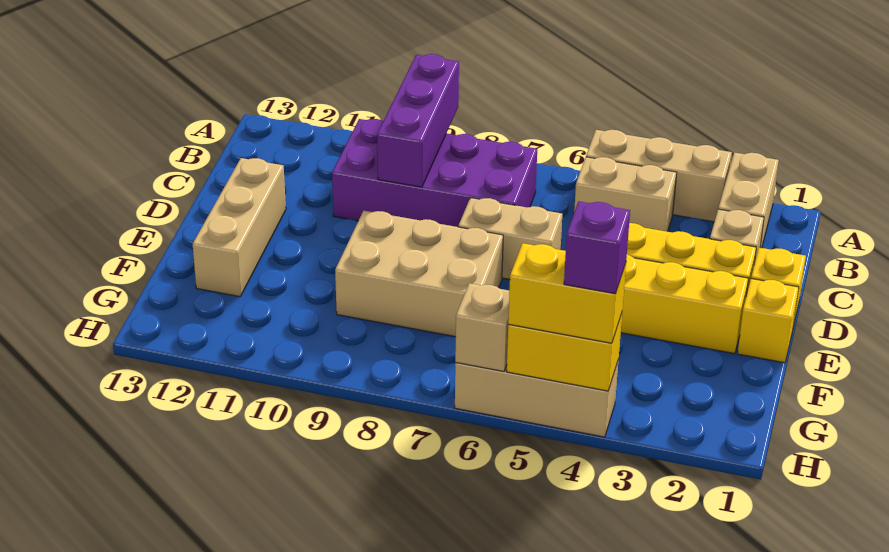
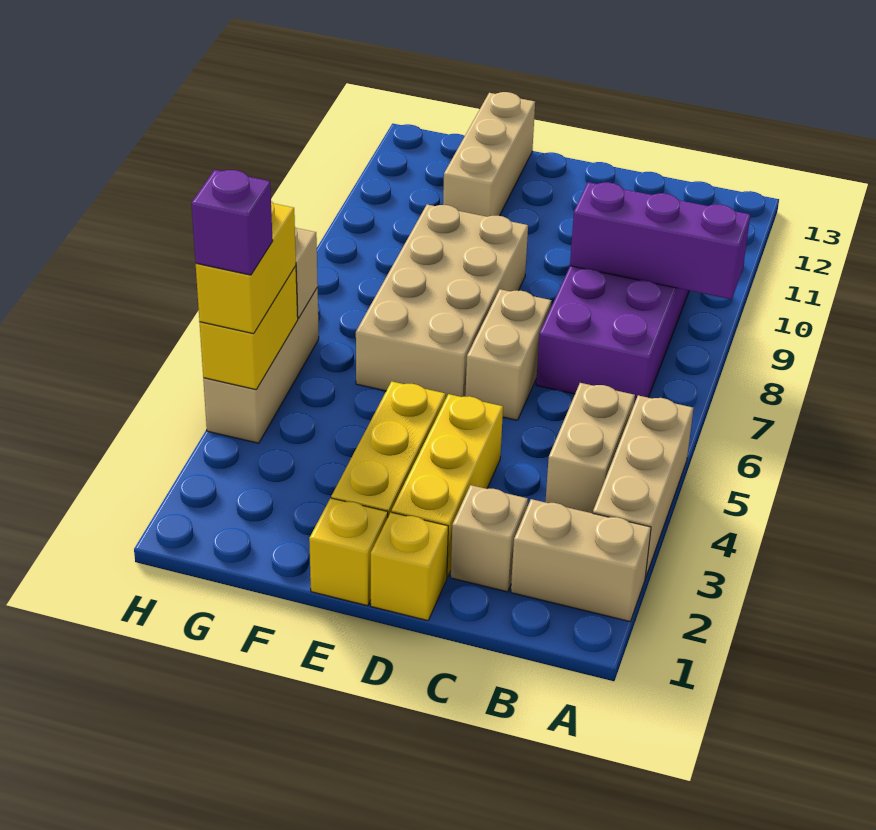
tan brick D12:F12 level 1 -> tan brick F11:F13 level 1
tan brick E7:F9 level 1 -> tan brick E6:F9 level 1

